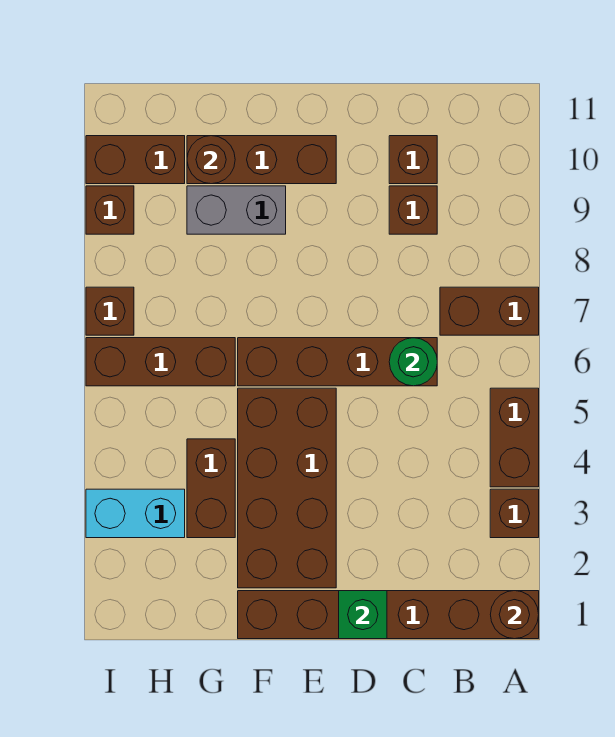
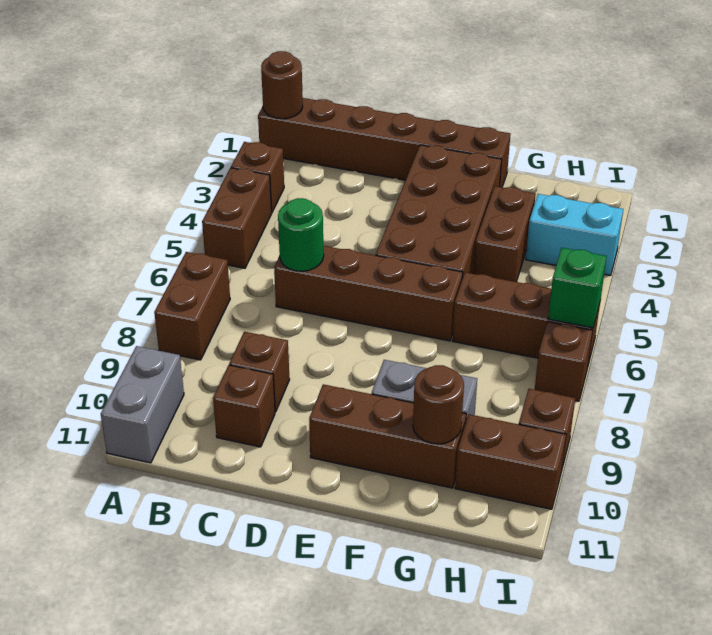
brown brick A7:B7 level 1 -> brown brick A7:A8 level 1
none -> grey brick A10:A11 level 1
green brick D1 level 2 -> green brick I6 level 2

